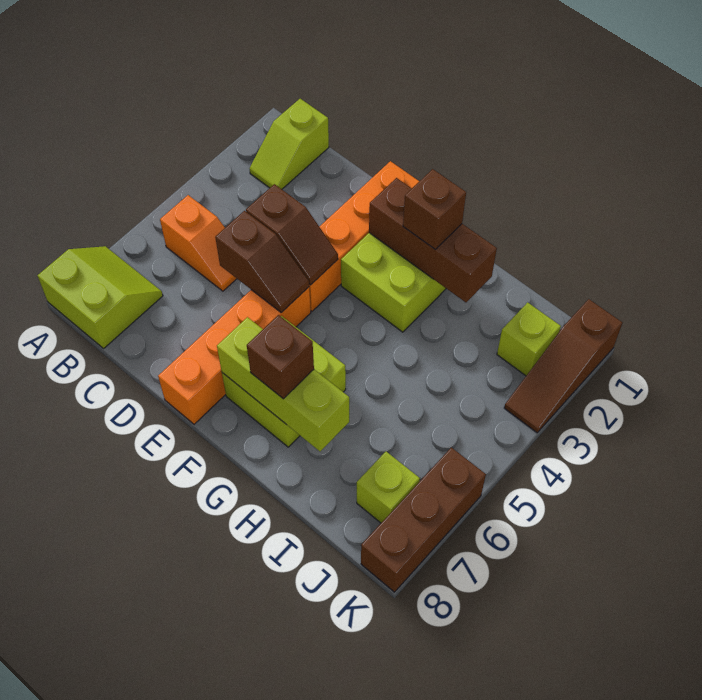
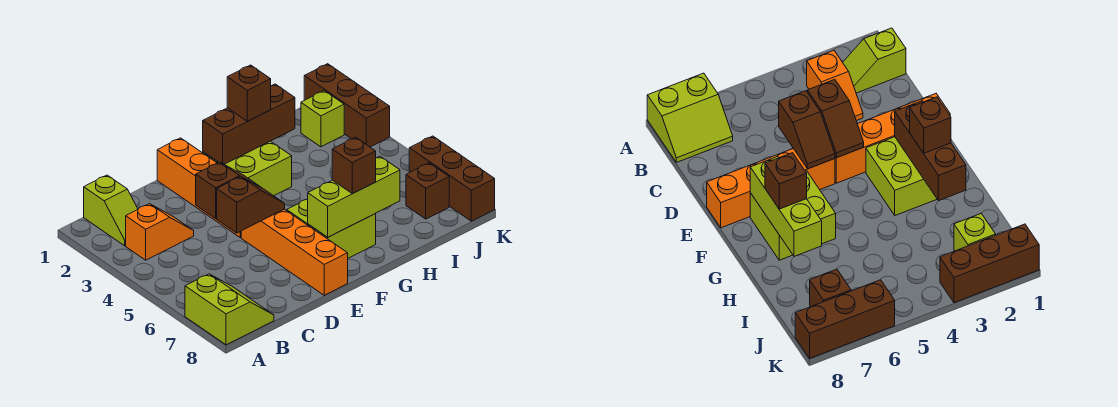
lime slope A7:B8 level 1 top 8 -> lime slope A7:B8 level 1 top A
orange slope B5:C5 level 1 top B -> orange slope B3:C3 level 1 top B
lime brick J7 level 1 -> brown brick J7 level 1
brown slope K1:K3 level 1 top 1 -> brown brick K1:K3 level 1

